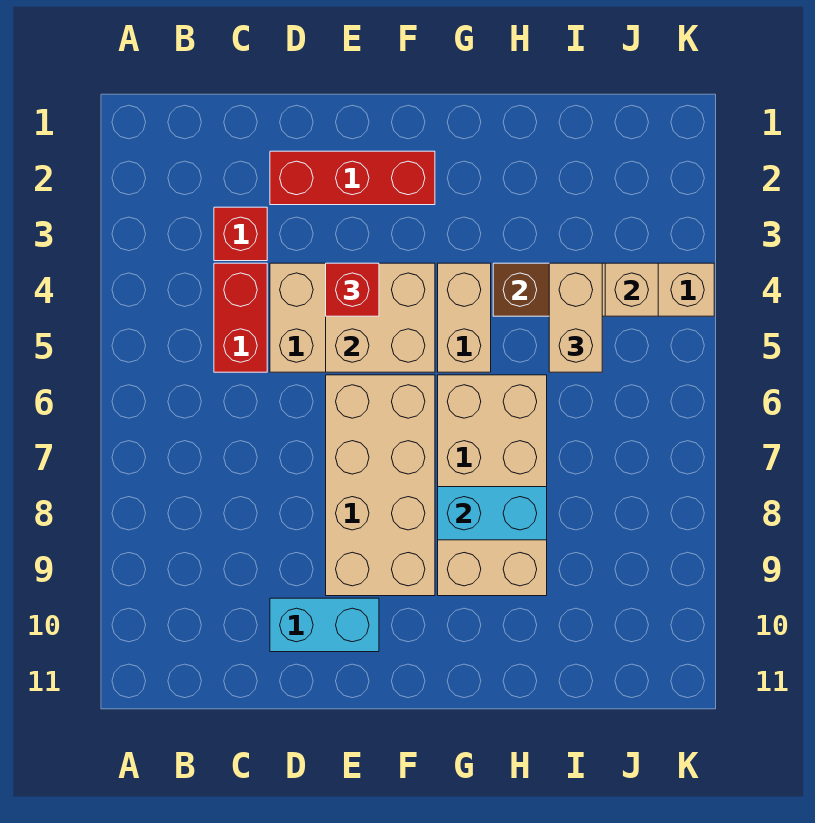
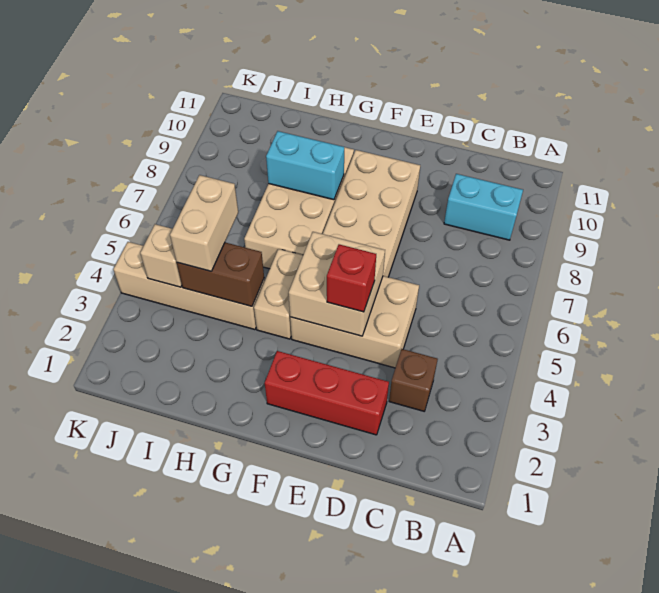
red brick C3 level 1 -> brown brick C3 level 1
red brick C4:C5 level 1 -> none
cyan brick D10:E10 level 1 -> cyan brick B9:C9 level 1

